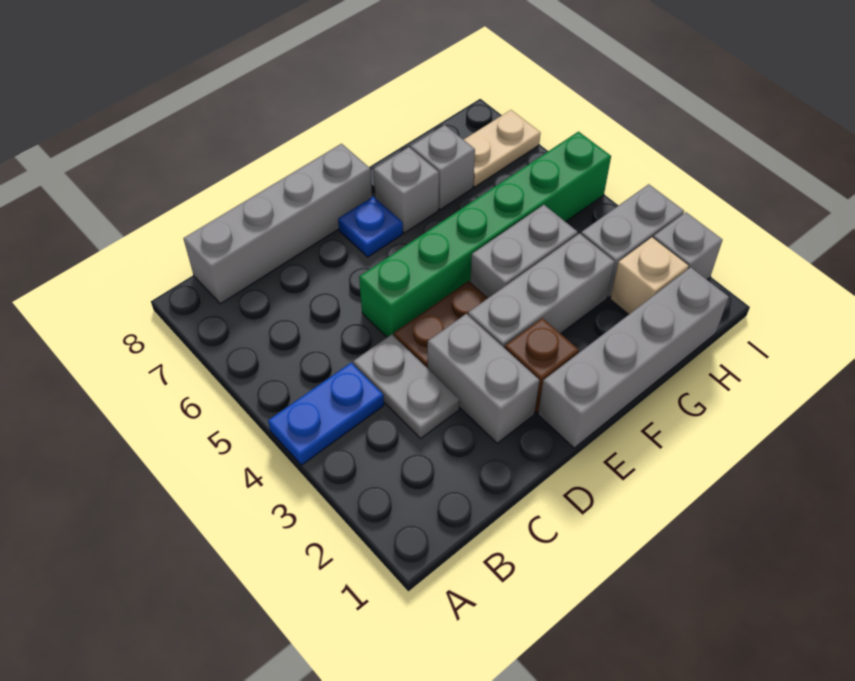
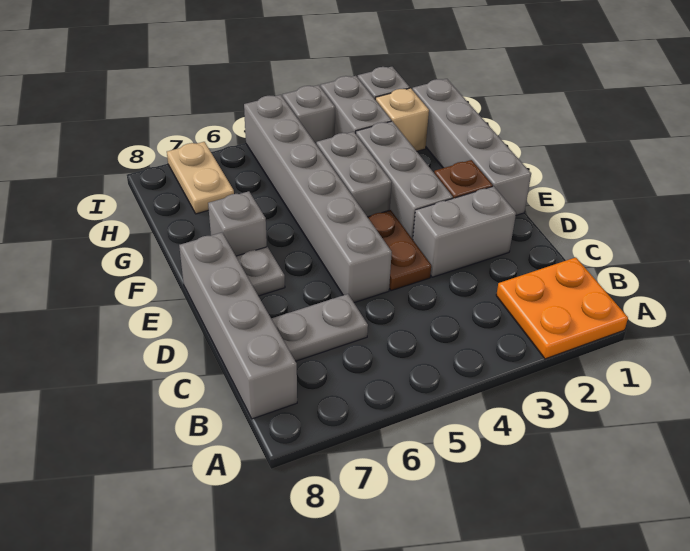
none -> orange plate A1:B2 level 1
blue plate A4:B4 level 1 -> none
grey plate C3:C4 level 1 -> grey plate C6:C7 level 1
green brick D5:I5 level 1 -> grey brick D5:I5 level 1
blue plate E7 level 1 -> grey plate E7 level 1
grey brick G7 level 1 -> grey brick I4 level 1

